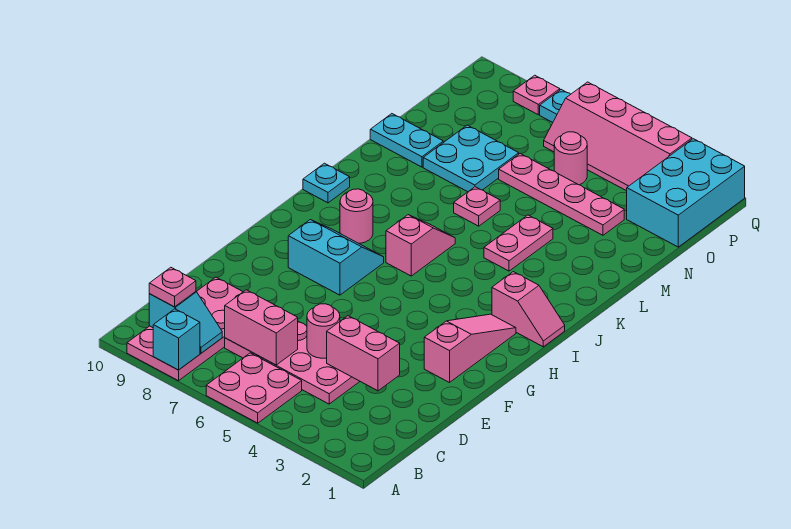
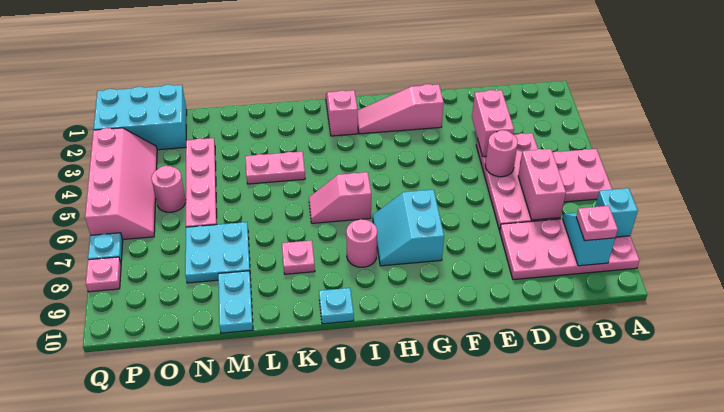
pink plate L6 level 1 -> pink plate K8 level 1

